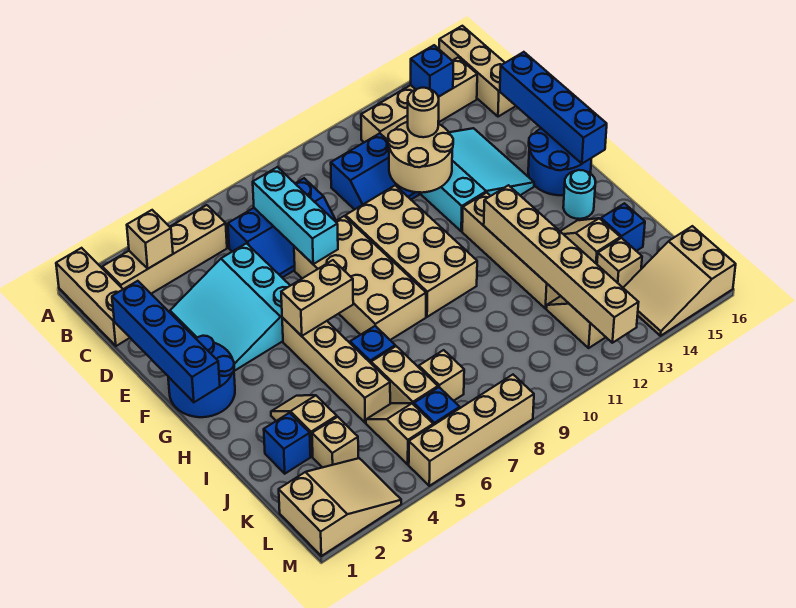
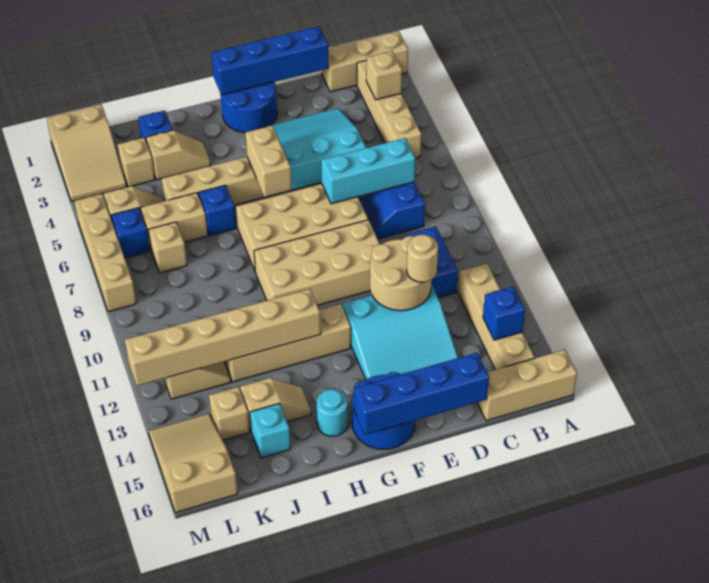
blue brick J15 level 1 -> cyan brick J15 level 1

